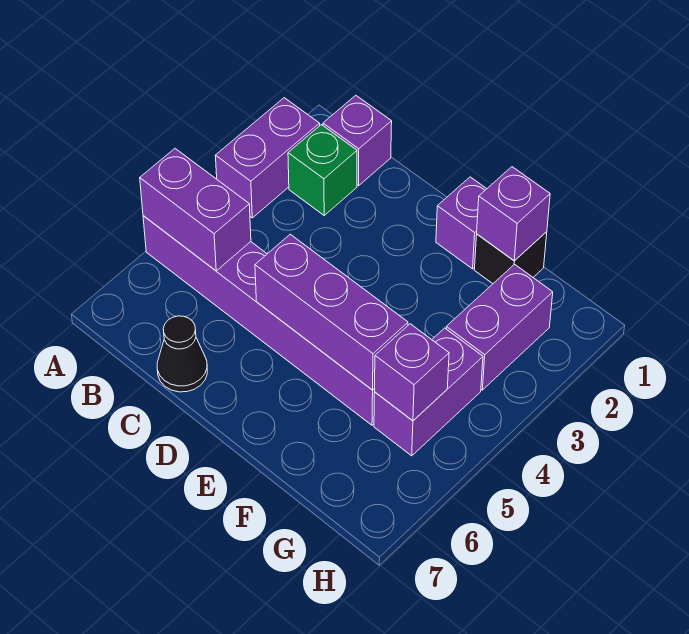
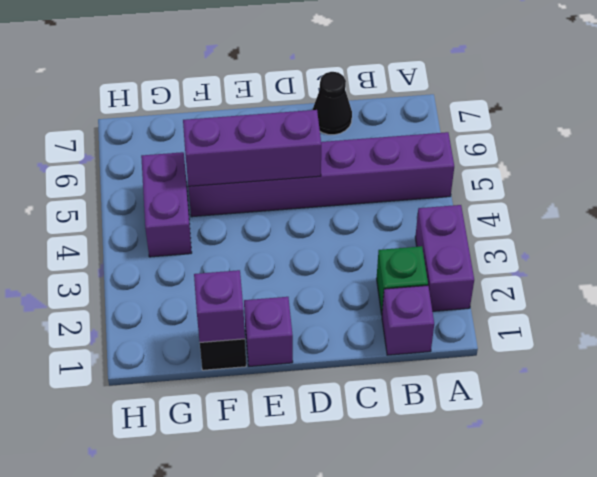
purple brick A5:B5 level 2 -> none
purple brick G2:G3 level 1 -> none
purple brick G5 level 2 -> none

